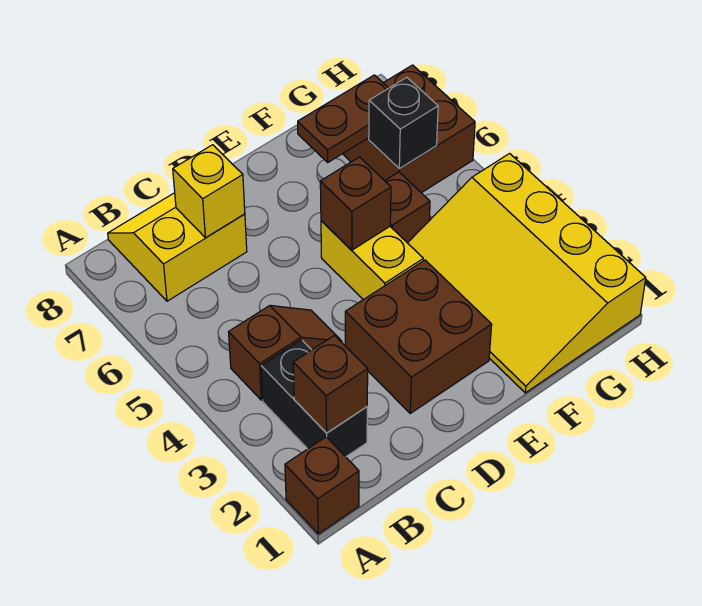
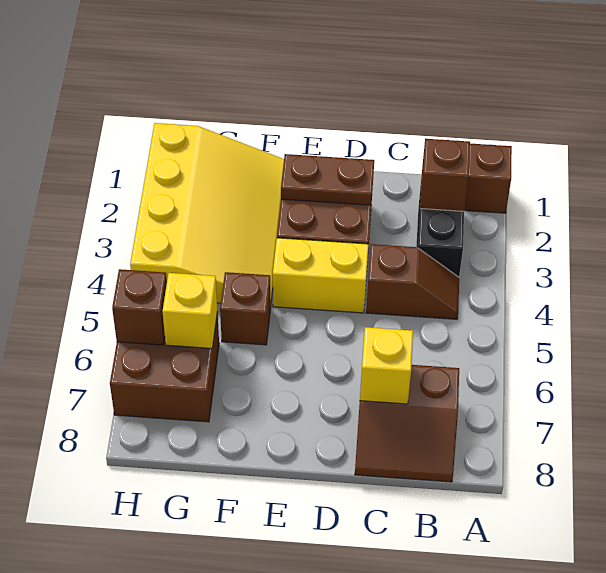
brown slope B4:C4 level 1 top B -> brown slope B4:C4 level 1 top C
yellow slope B7:C8 level 1 top 7 -> brown slope B7:C8 level 1 top 7
yellow brick E4:E5 level 1 -> yellow brick D4:E4 level 1
brown brick E5 level 2 -> brown brick H6 level 2
brown plate F7:G7 level 2 -> brown plate D2:E2 level 2
black brick G6 level 2 -> yellow brick G6 level 2

